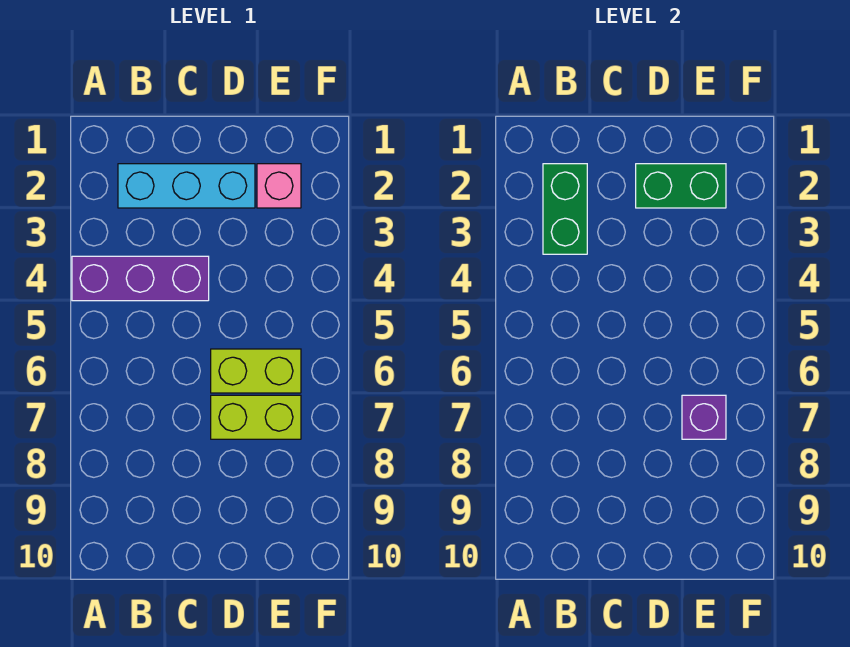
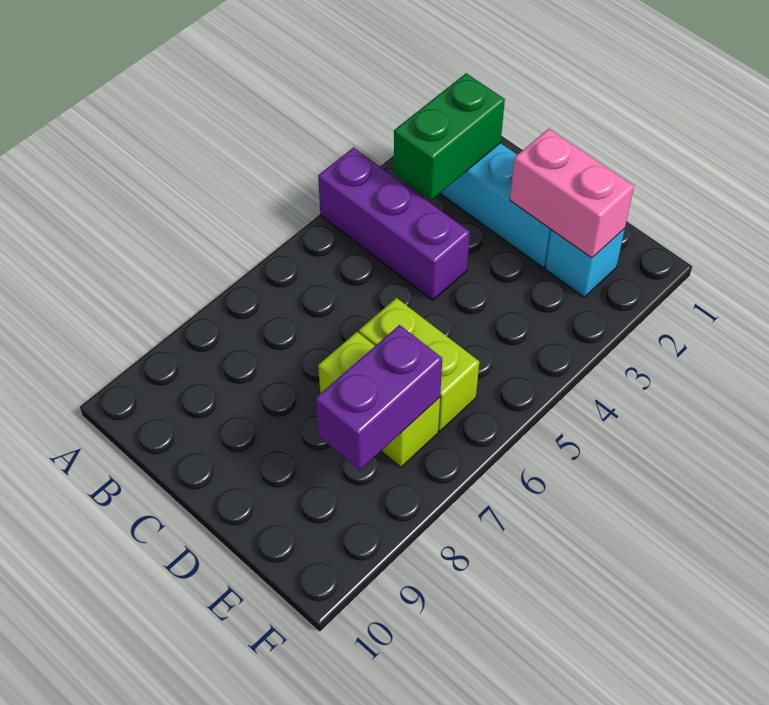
green brick D2:E2 level 2 -> pink brick D2:E2 level 2
pink brick E2 level 1 -> cyan brick E2 level 1
purple brick E7 level 2 -> purple brick E7:E8 level 2

